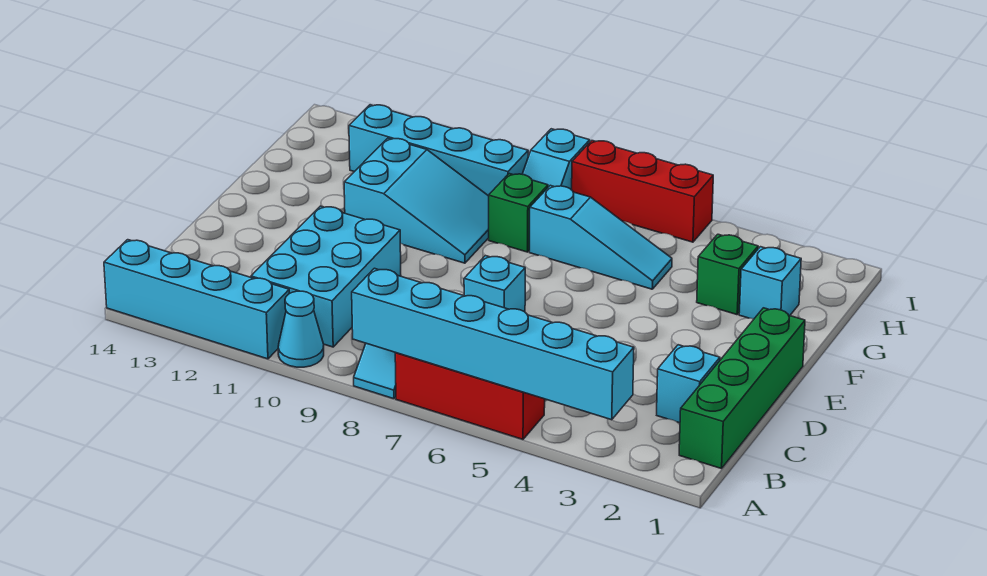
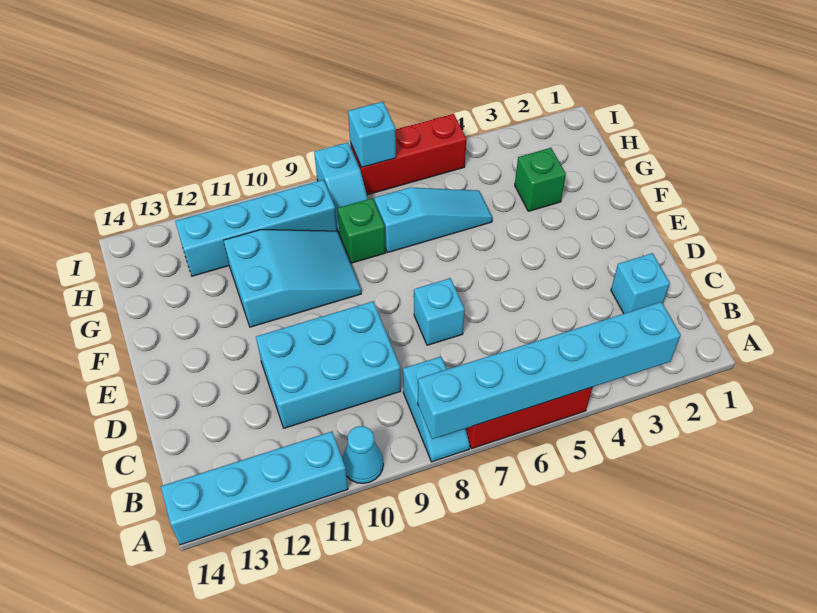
green brick B1:E1 level 1 -> none
cyan brick B10:D11 level 1 -> cyan brick C9:D11 level 1
cyan brick G2 level 1 -> cyan brick I7 level 2

